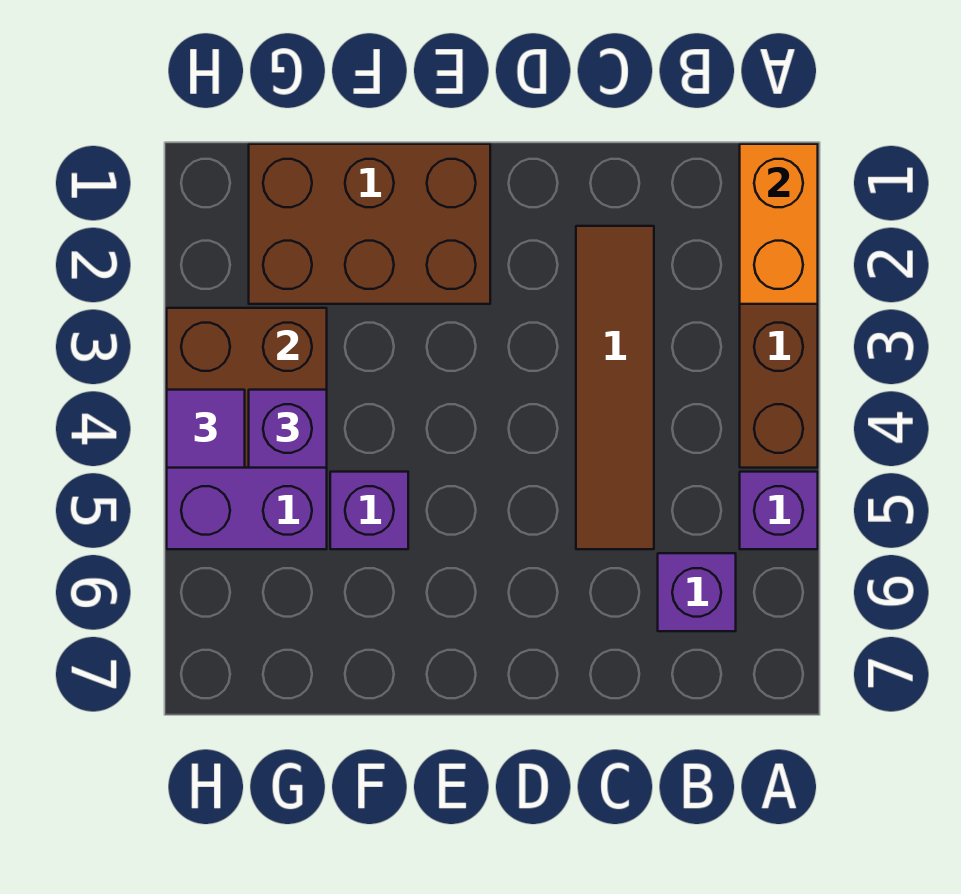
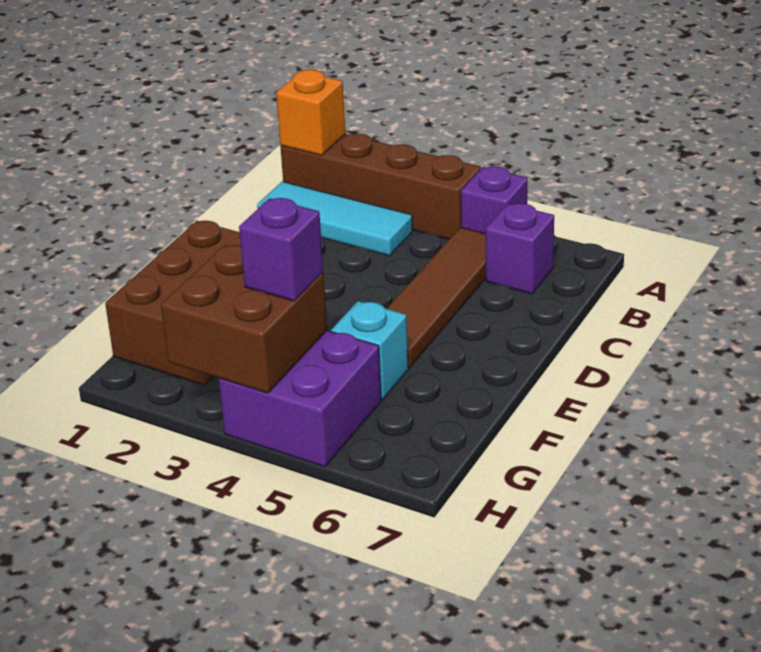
orange brick A1:A2 level 2 -> orange brick A1 level 2
none -> cyan tile B1:B3 level 1
brown tile C2:C5 level 1 -> brown tile B5:E5 level 1
purple brick F5 level 1 -> cyan brick F5 level 1
purple tile H4 level 3 -> none

